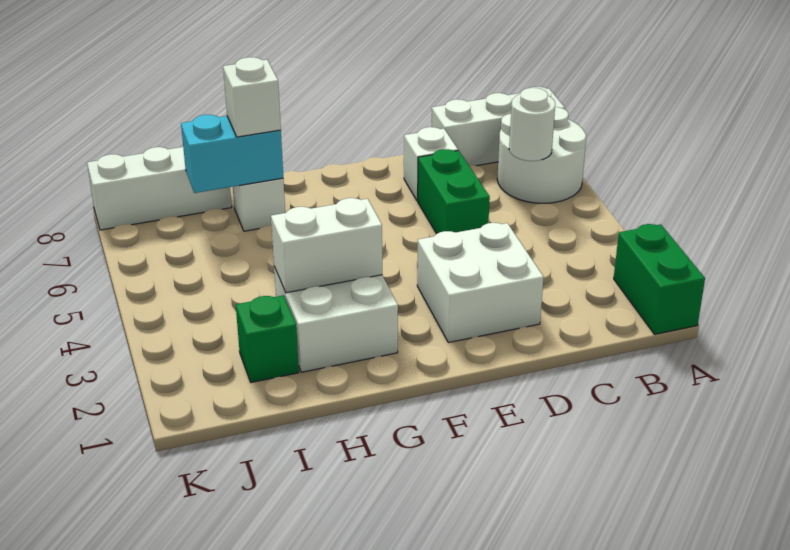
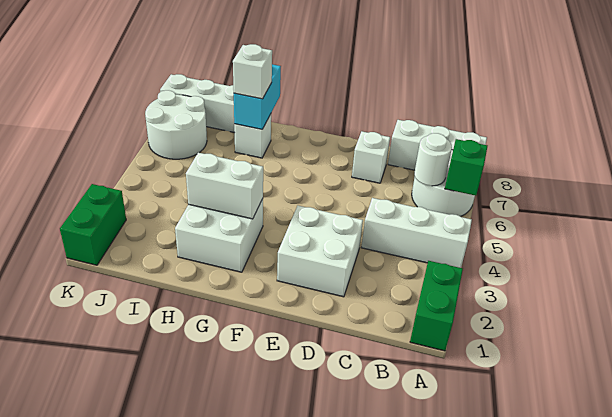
none -> white brick A4:C4 level 1
green brick D5:D6 level 1 -> green brick K1:K2 level 1
cyan brick H7:I7 level 2 -> cyan brick H7:H8 level 2
green brick I2 level 1 -> green brick A6 level 2
none -> white round brick J6:K7 level 1

